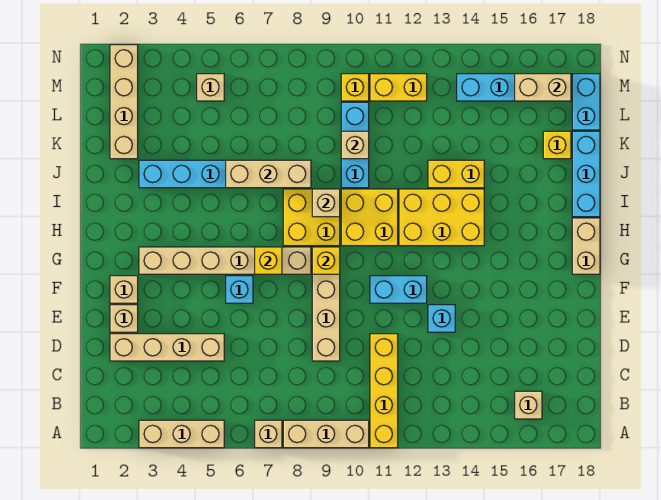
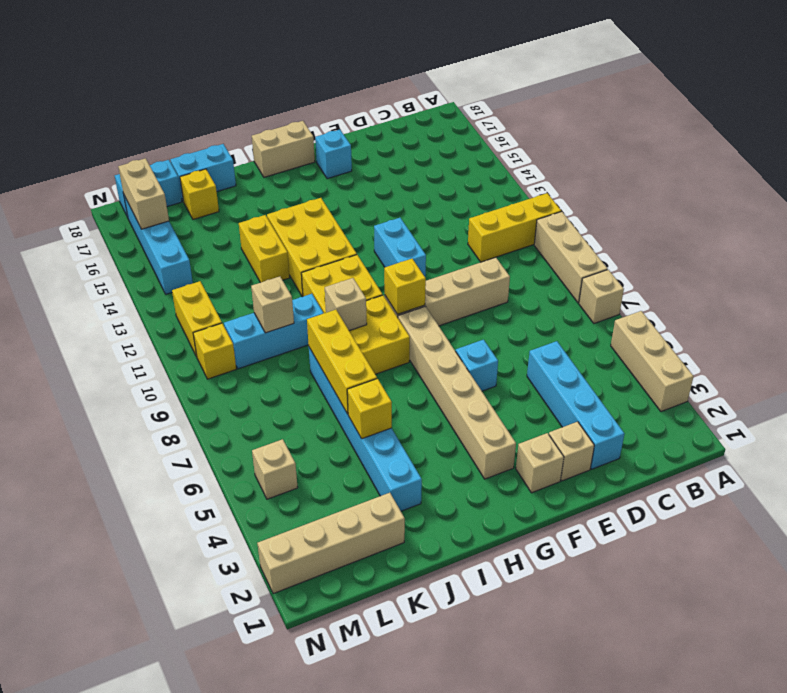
yellow brick A11:D11 level 1 -> yellow brick A11:C11 level 1
tan brick B16 level 1 -> none
tan brick D2:D5 level 1 -> cyan brick D2:D5 level 1
cyan brick E13 level 1 -> cyan brick F17 level 1
yellow brick G7 level 2 -> yellow brick J5 level 2
cyan brick I18:K18 level 1 -> cyan brick J18:K18 level 1
tan brick J6:J8 level 2 -> yellow brick J6:J8 level 2

